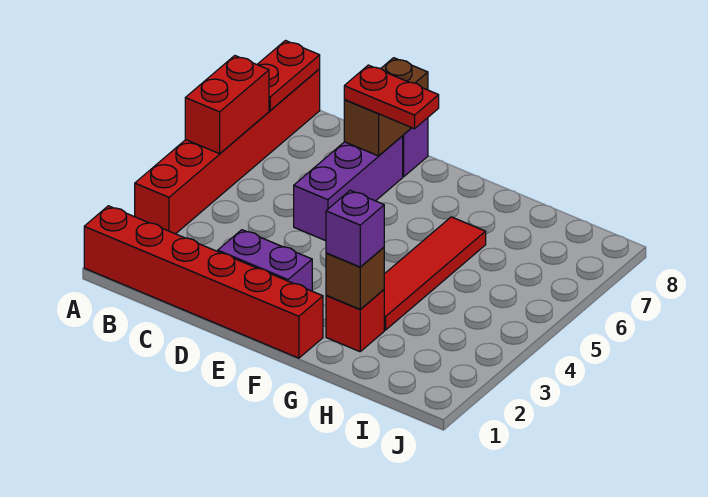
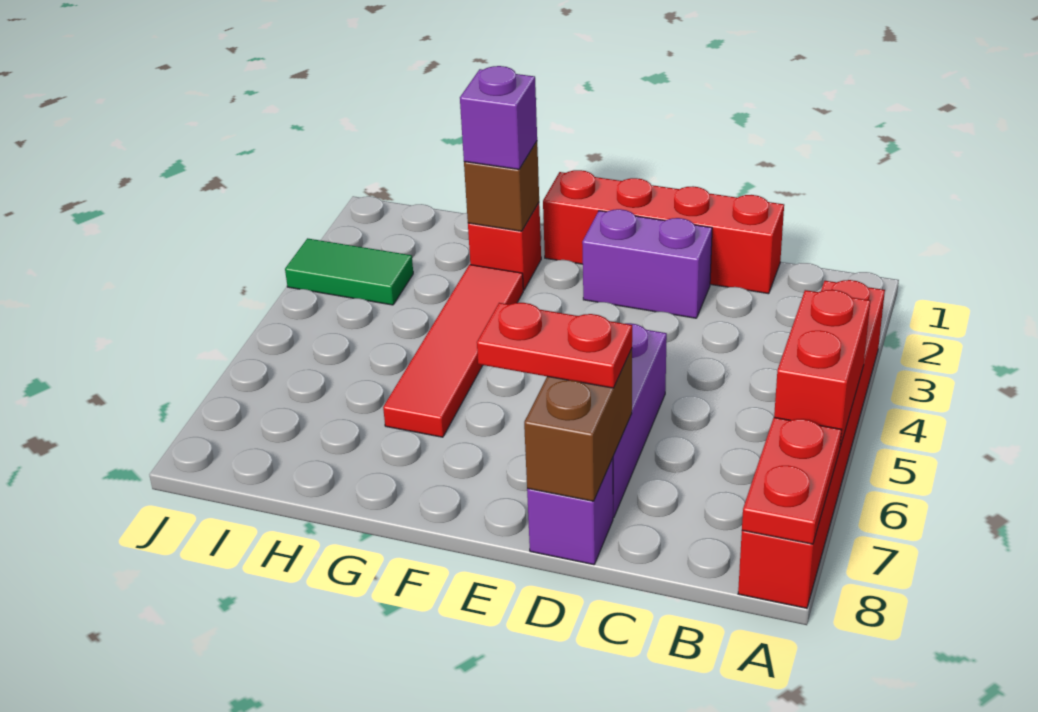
red brick A1:F1 level 1 -> red brick C1:F1 level 1
none -> green tile I3:J3 level 1

